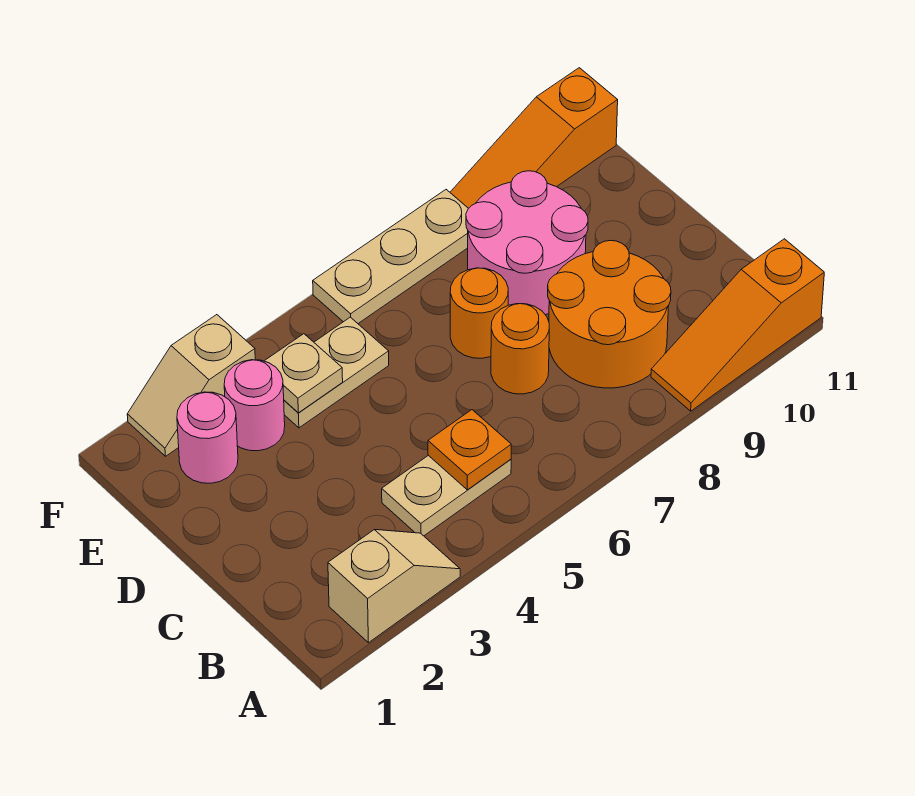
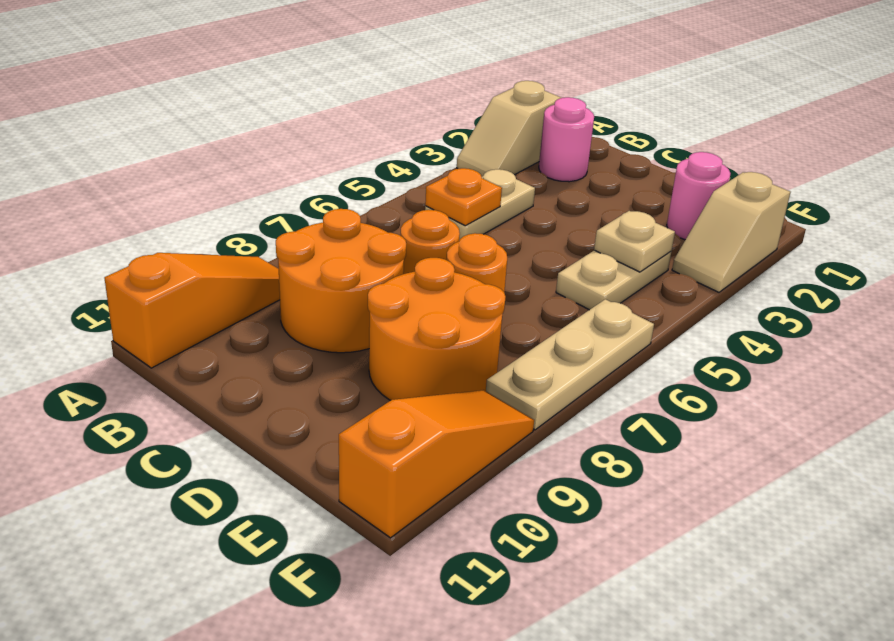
pink round brick D8:E9 level 1 -> orange round brick D8:E9 level 1
pink round brick E3 level 1 -> pink round brick B2 level 1
tan slope F2:F3 level 1 top 3 -> tan slope F2:F3 level 1 top 2

